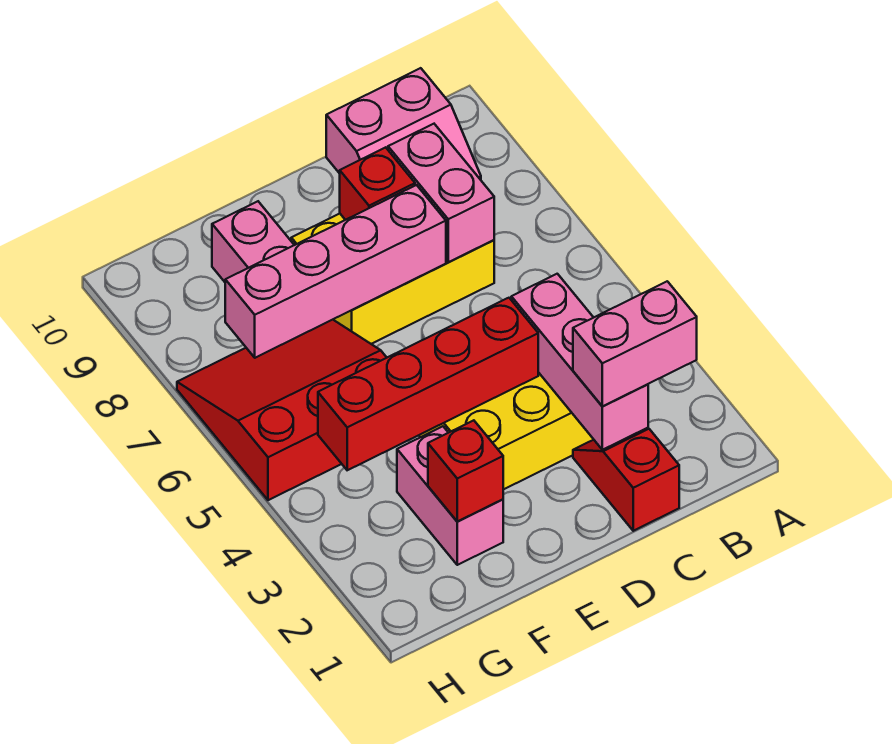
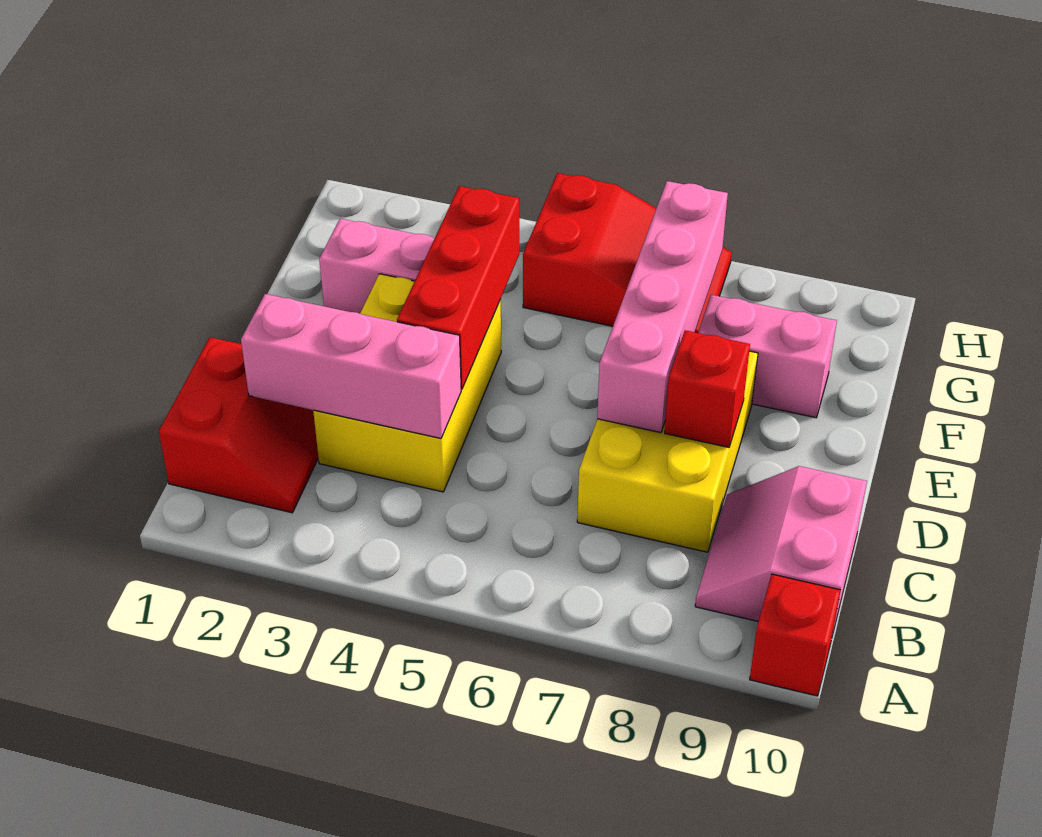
pink brick B2:C2 level 3 -> none
red slope C1:C2 level 1 top 1 -> red slope B1:C2 level 1 top 1
pink brick C7:C8 level 2 -> none
red brick D4:G4 level 2 -> red brick D4:F4 level 2
red brick F2 level 2 -> red brick A10 level 1
red slope F5:H7 level 1 top 5 -> red slope G5:H7 level 1 top 5

